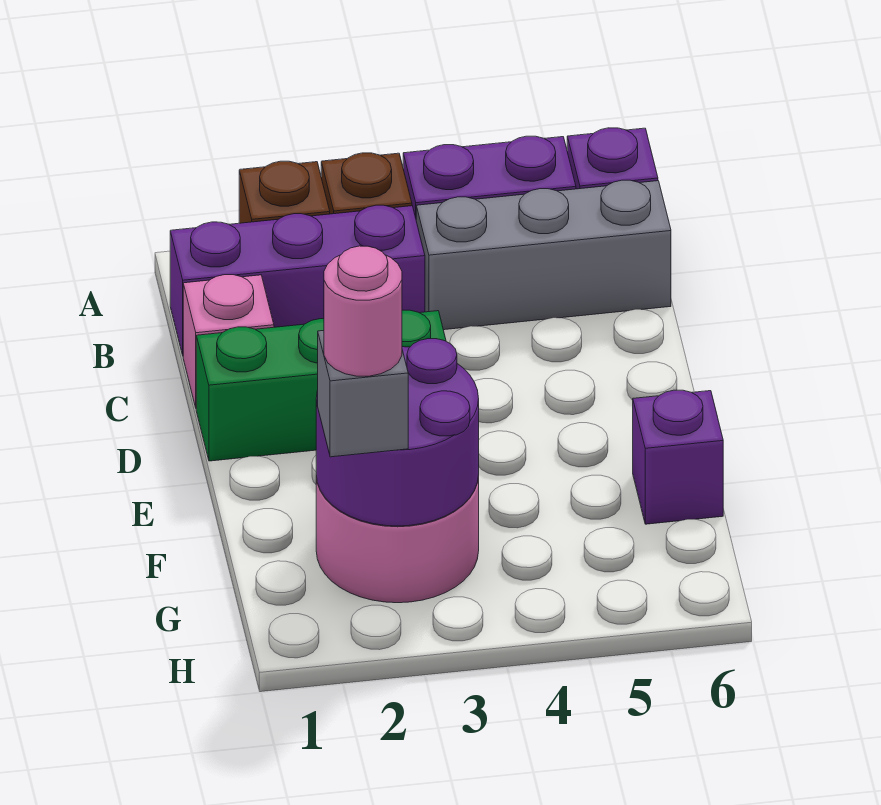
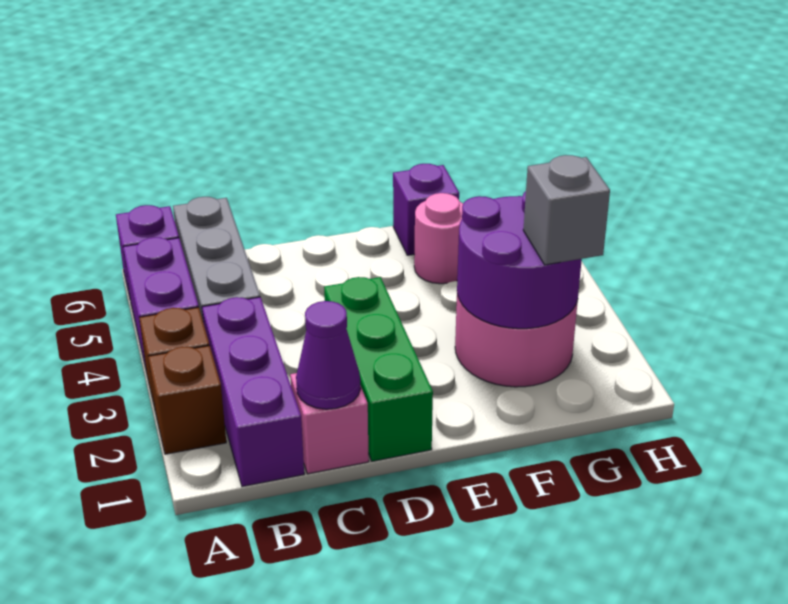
none -> purple cone C1 level 2
pink round brick G2 level 4 -> pink round brick F5 level 1

